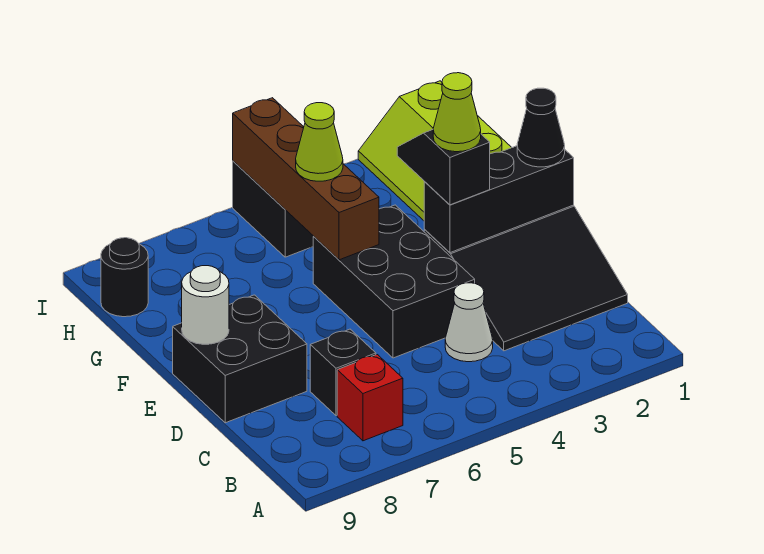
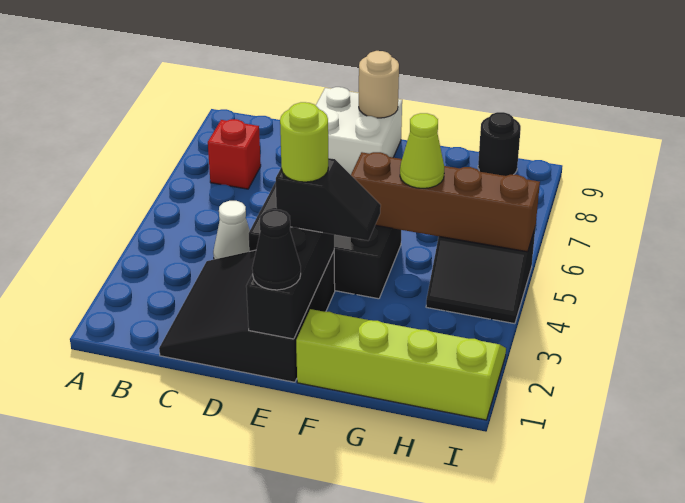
black brick C7 level 1 -> none
black brick D8:E9 level 1 -> white brick D8:E9 level 1
lime cone E3 level 4 -> lime round brick E3 level 4
white round brick E9 level 2 -> tan round brick E9 level 2

